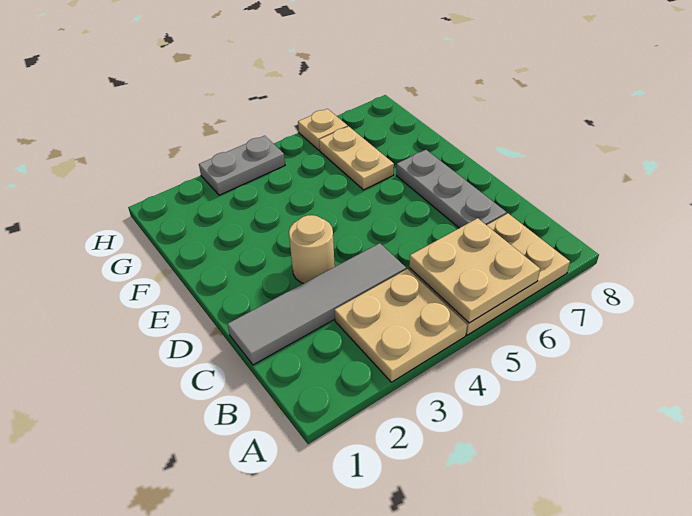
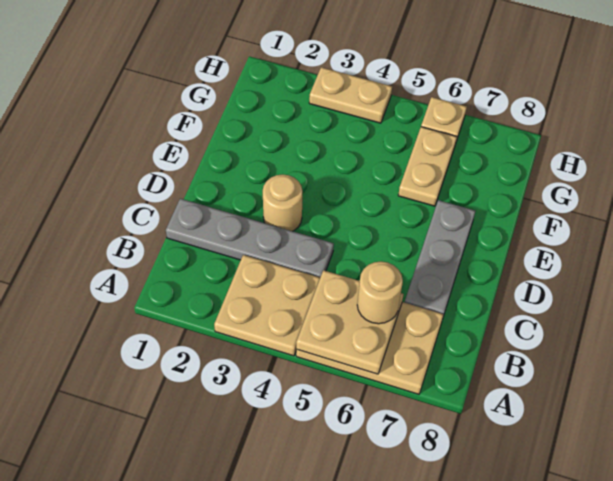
none -> tan round brick B6 level 3
grey tile C1:C4 level 1 -> grey plate C1:C4 level 1
grey plate H3:H4 level 1 -> tan plate H3:H4 level 1

